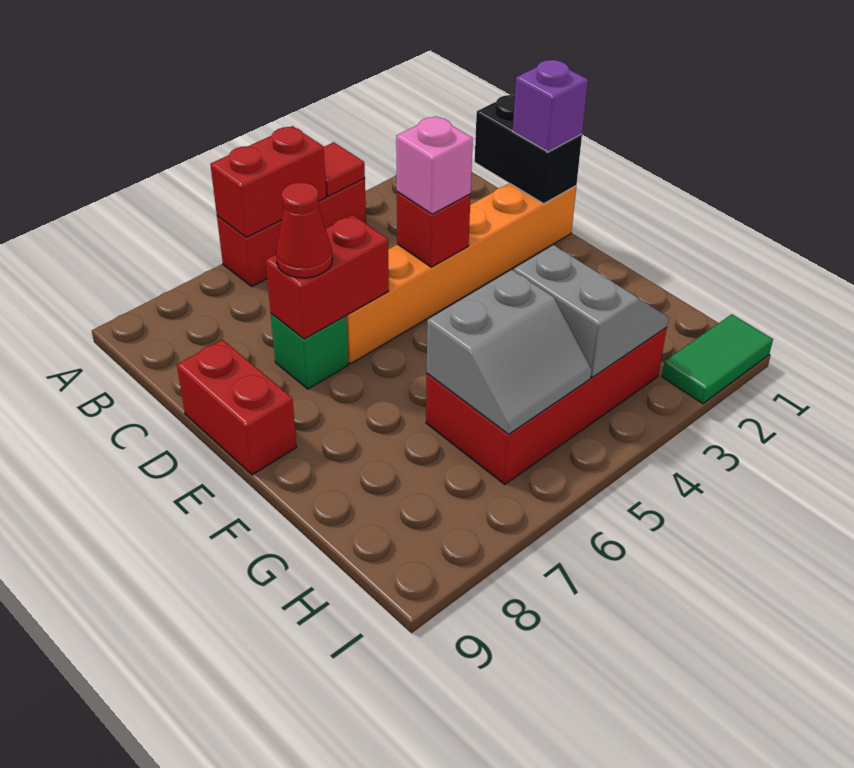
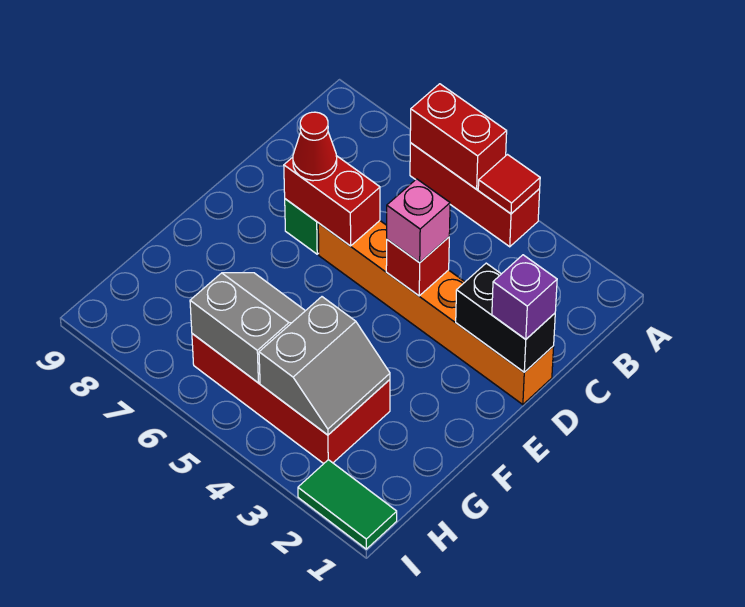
black brick C1:D1 level 2 -> black brick D1:D2 level 2
red brick D9:E9 level 1 -> none
grey slope G5:H6 level 2 top G -> grey slope G5:H6 level 2 top H

